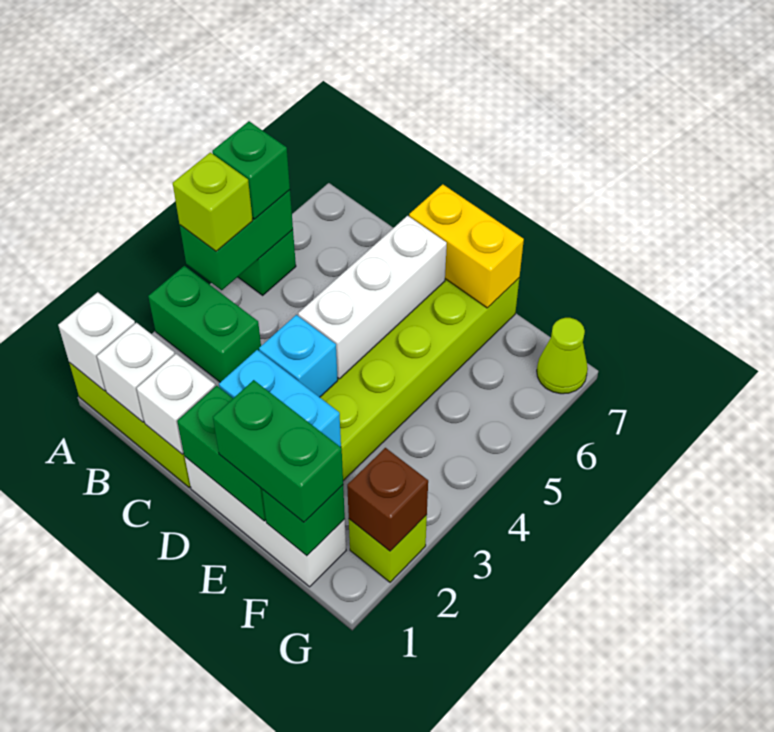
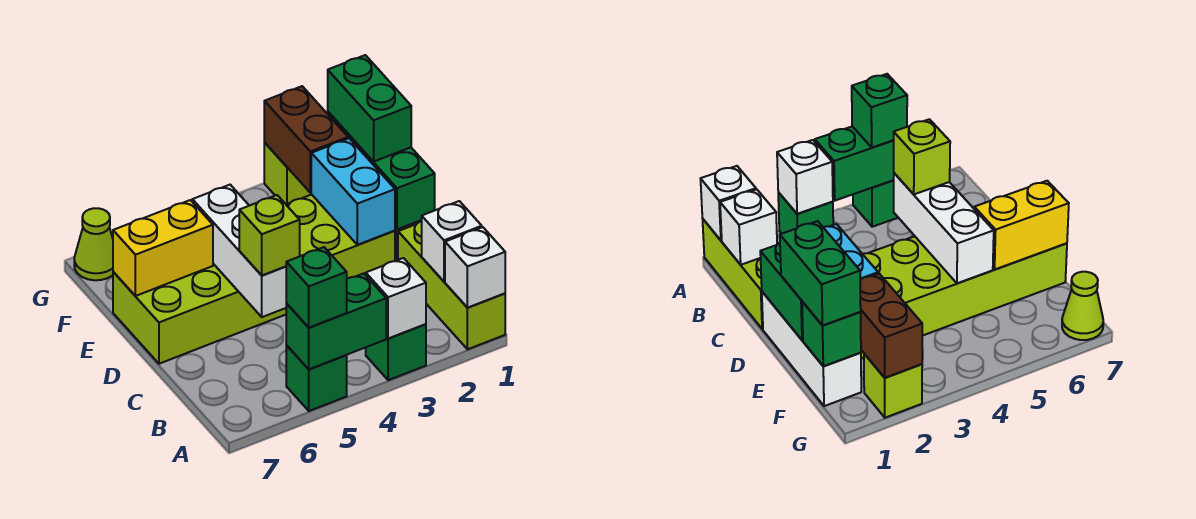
green brick A3:B3 level 1 -> green brick A3 level 1
lime brick A4 level 3 -> lime brick C5 level 3
white brick C1 level 2 -> white brick A3 level 2
cyan brick D3 level 2 -> none
white brick D4:D6 level 2 -> white brick C5:E5 level 2
yellow brick D7:E7 level 2 -> yellow brick E6:E7 level 2
brown brick G2 level 2 -> brown brick F2:G2 level 2

